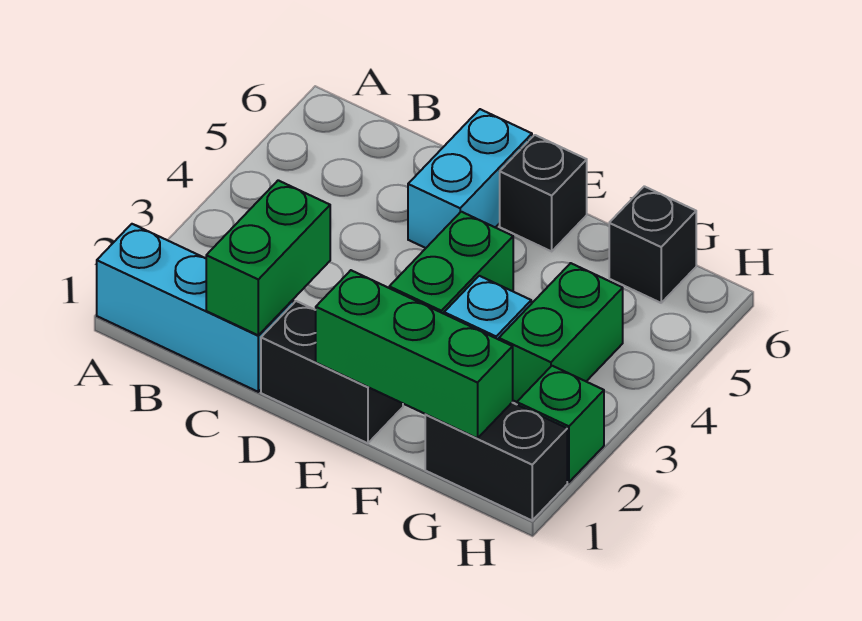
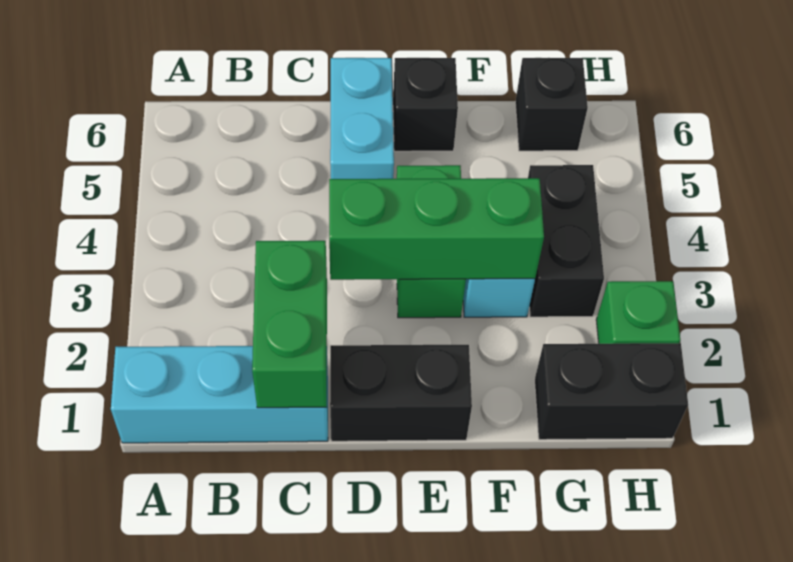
green brick E1:G1 level 2 -> green brick D3:F3 level 2
green brick G3:G4 level 1 -> black brick G3:G4 level 1

